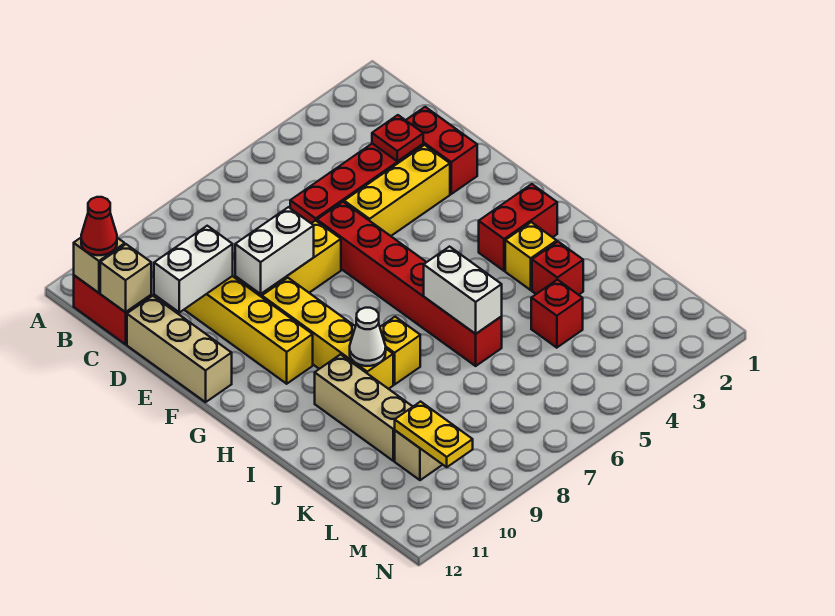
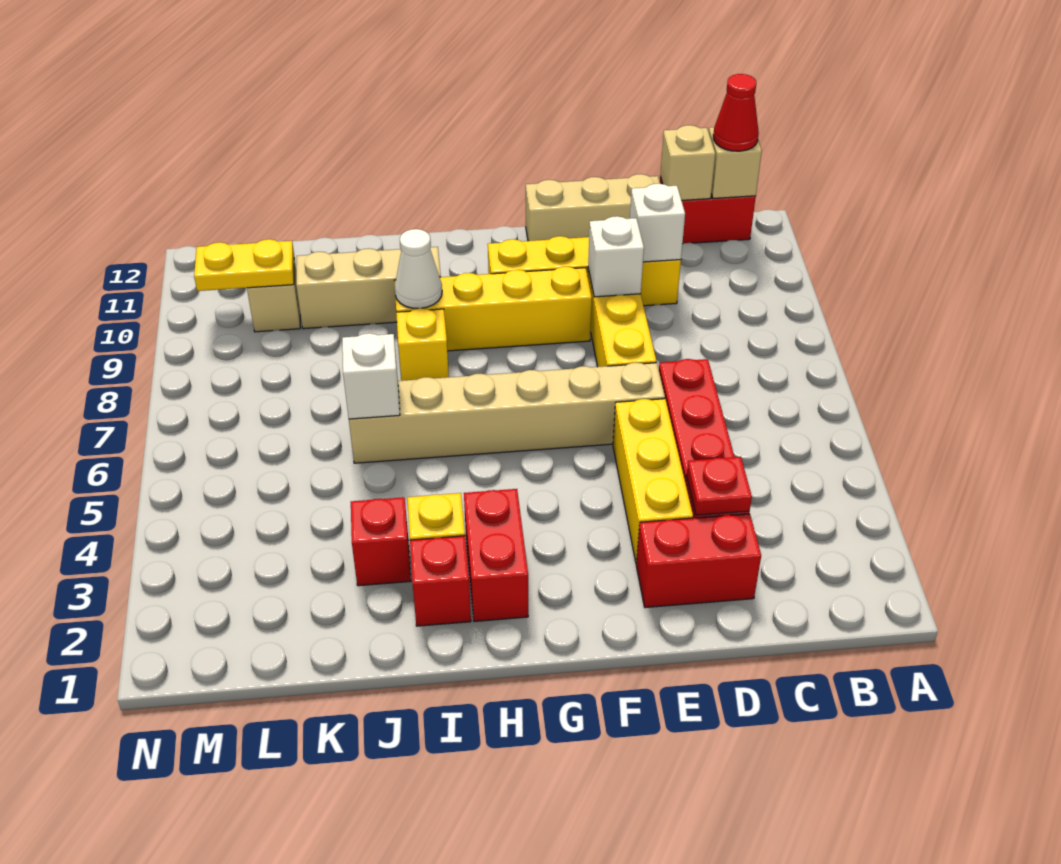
white brick D10:D11 level 2 -> white brick D10 level 2
red brick E6:J6 level 1 -> tan brick E6:J6 level 1
white brick E8:E9 level 2 -> white brick E9 level 2
white brick I6:J6 level 2 -> white brick J6 level 2
red brick K4 level 1 -> red brick I2 level 1

